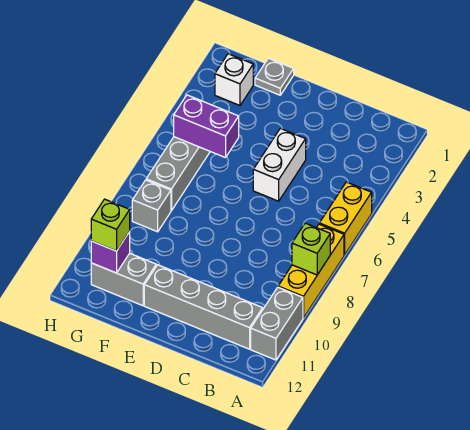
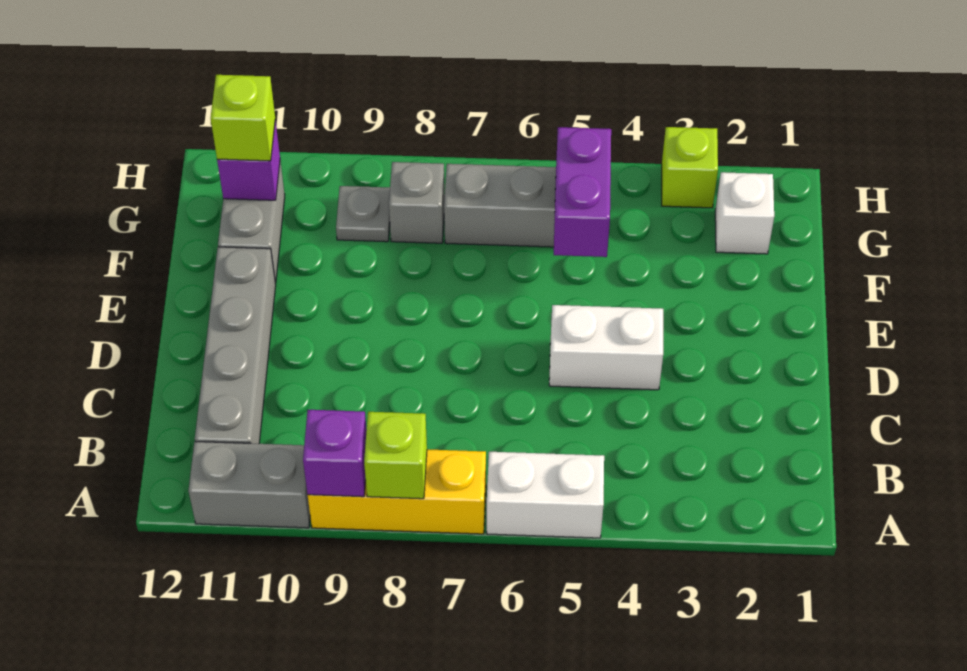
yellow brick A5:A6 level 1 -> white brick A5:A6 level 1
none -> purple brick A9 level 2
grey plate F1 level 1 -> grey plate G9 level 1
none -> lime brick H3 level 1

